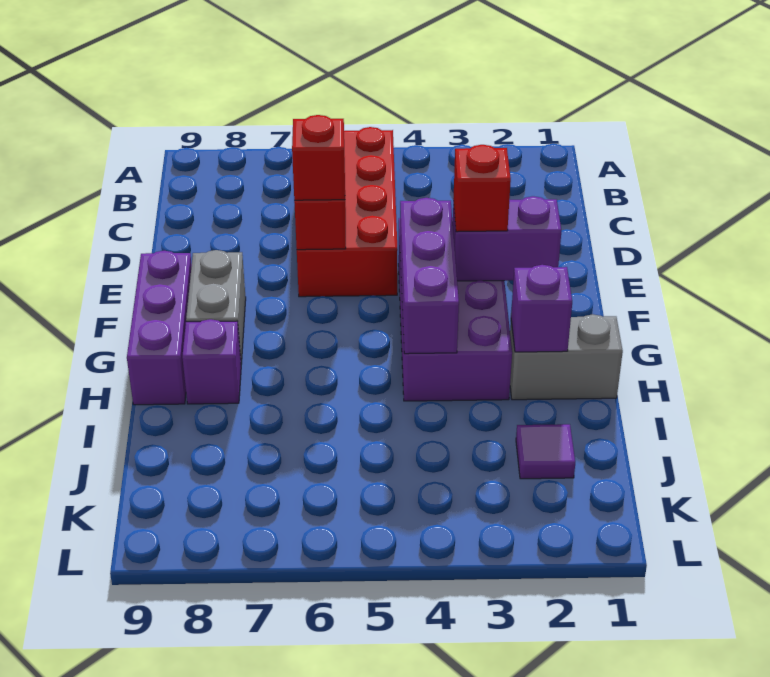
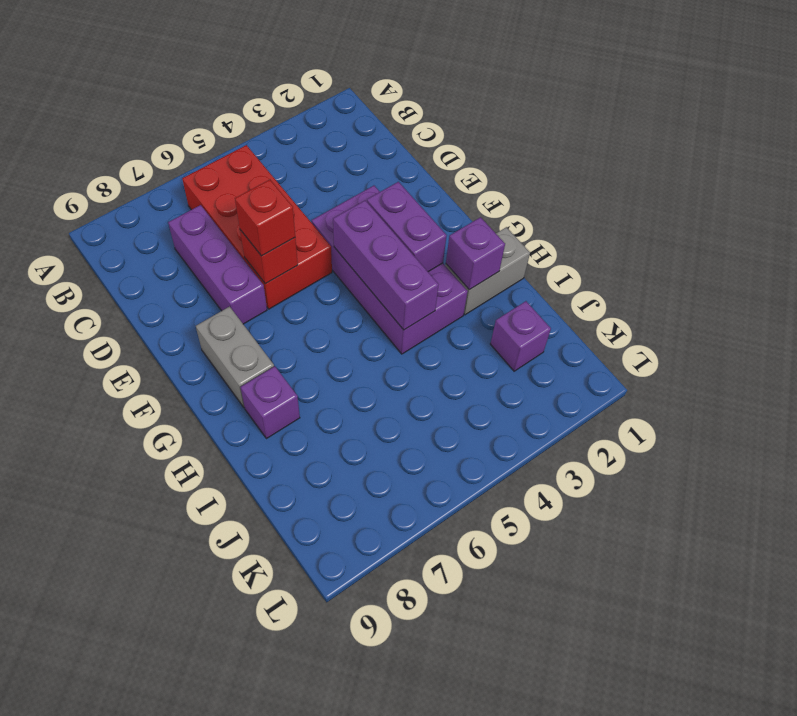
purple brick F2:F3 level 2 -> purple brick F3:G3 level 2
red brick F3 level 3 -> none
purple brick F9:H9 level 1 -> purple brick C7:E7 level 1
purple tile J2 level 1 -> purple brick J2 level 1

